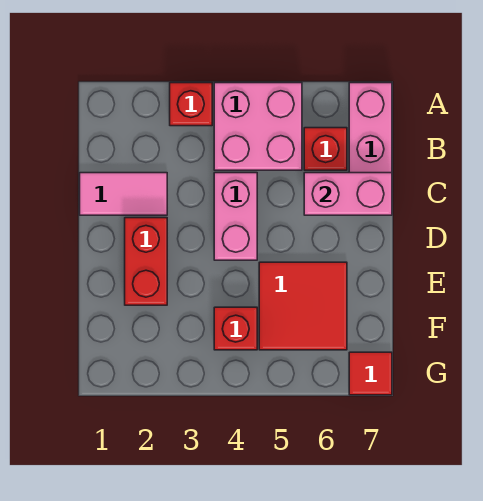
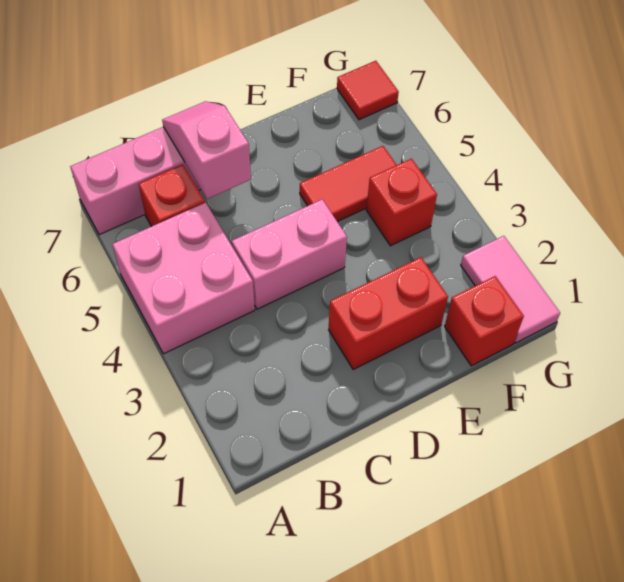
red brick A3 level 1 -> red brick F1 level 1
pink tile C1:C2 level 1 -> pink tile G1:G2 level 1
pink brick C6:C7 level 2 -> pink slope C6:C7 level 2 top 6
red tile E5:F6 level 1 -> red tile E5:F5 level 1

